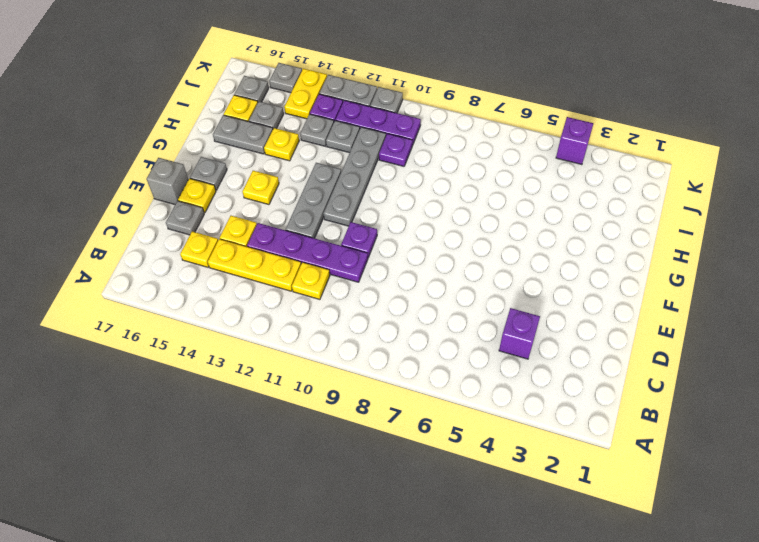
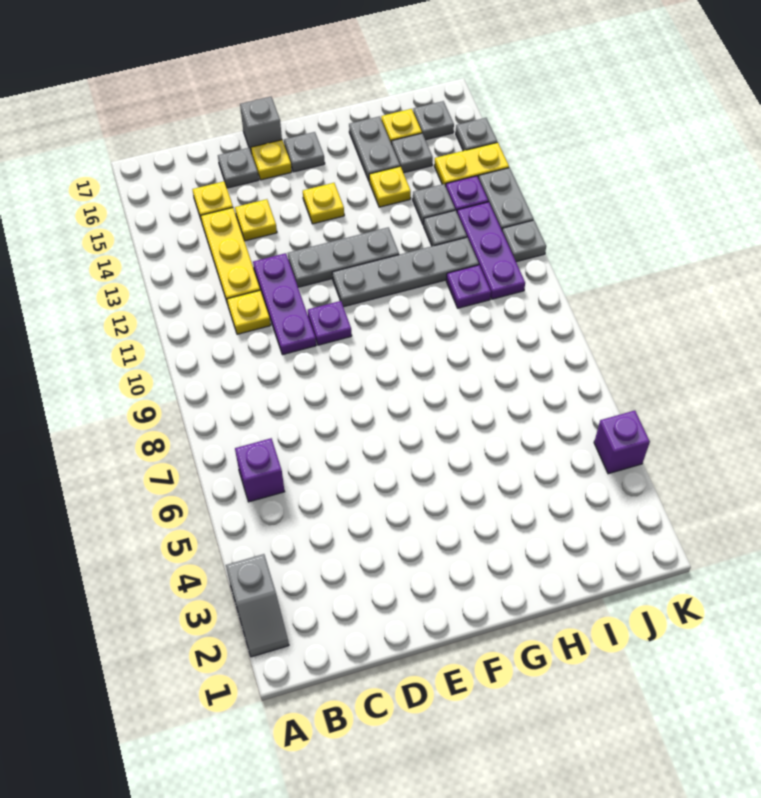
none -> grey slope A2:A3 level 1 top 3
purple brick C4 level 1 -> purple brick B6 level 1
purple plate D10:D13 level 1 -> purple plate D10:D12 level 1

